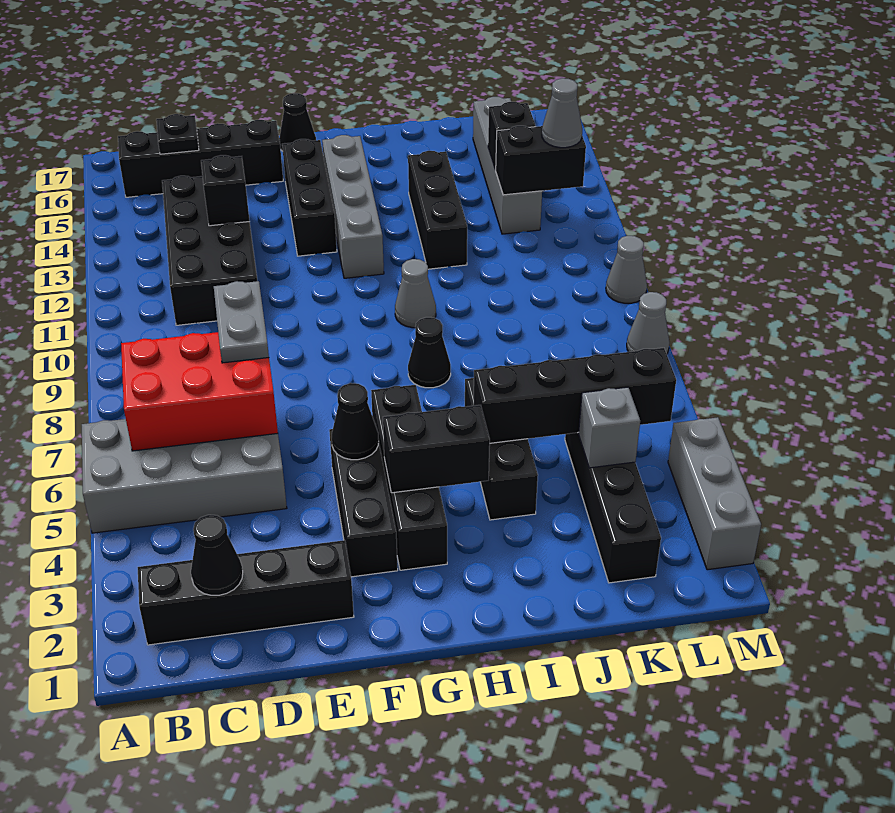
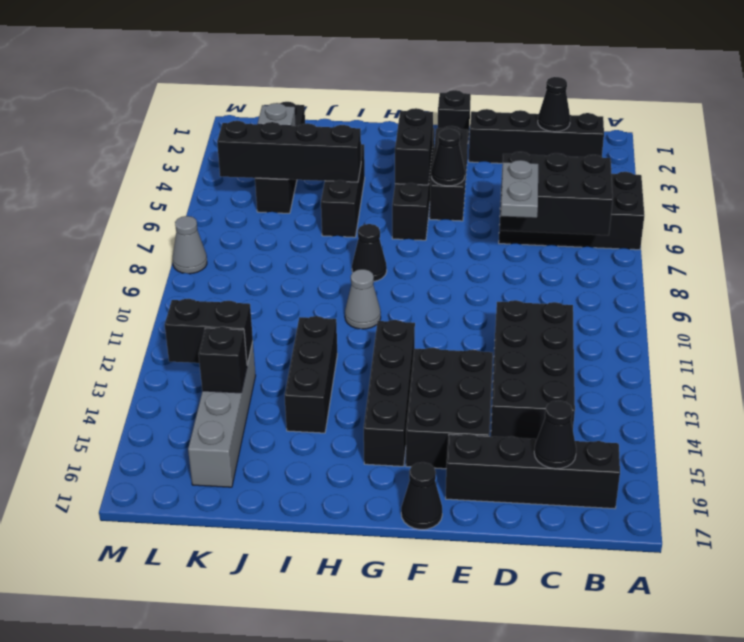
grey brick A5:D6 level 1 -> black brick A5:D6 level 1
red brick B6:D7 level 2 -> black brick B6:D7 level 2
black plate C16 level 2 -> black cone C16 level 2
black brick D13 level 2 -> black brick F1 level 1
black brick F13:F15 level 1 -> black brick E13:F15 level 1
black brick G4:H4 level 2 -> black brick G4:G5 level 2
grey brick G12:G15 level 1 -> black brick G12:G15 level 1
grey cone L13 level 3 -> none
grey brick M2:M4 level 1 -> none
grey cone M10 level 1 -> none

